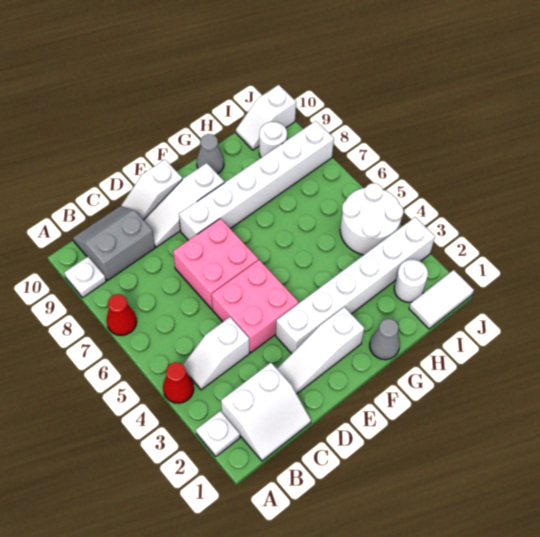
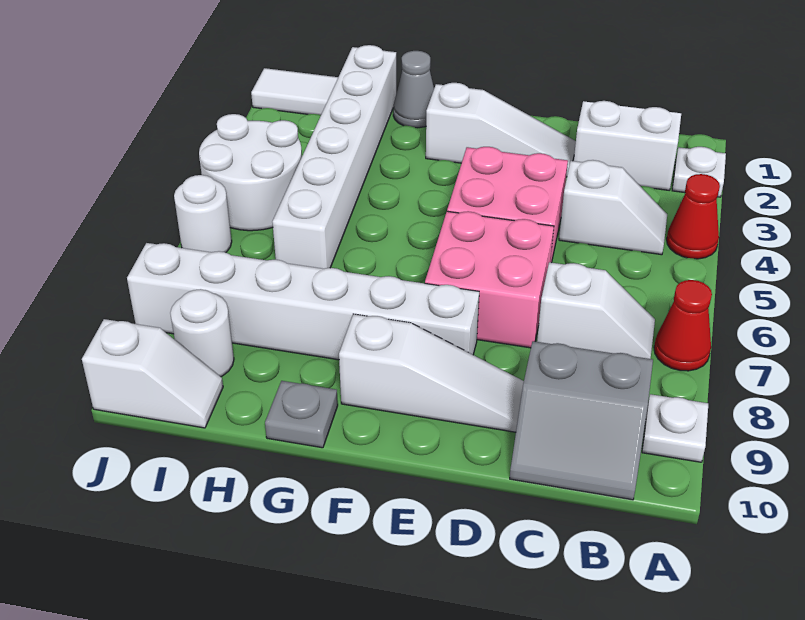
white slope D10:E10 level 1 top E -> white slope B7:C7 level 1 top C
white brick E3:J3 level 1 -> white brick H1:H6 level 1
grey cone G10 level 1 -> grey plate G10 level 1
white round brick I2 level 1 -> white round brick J6 level 1

